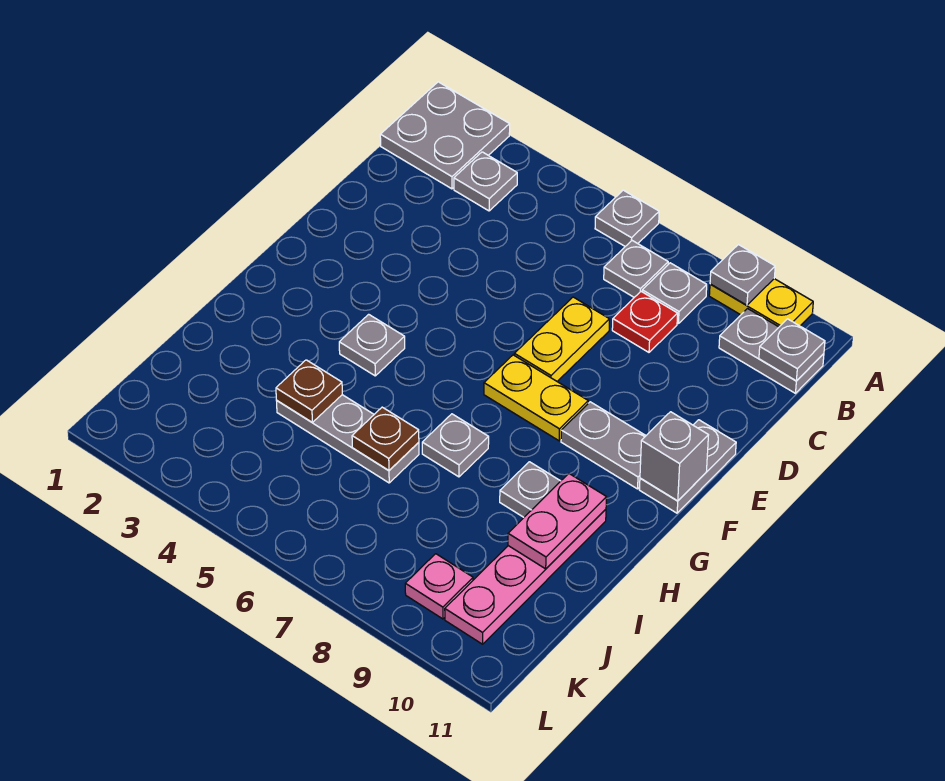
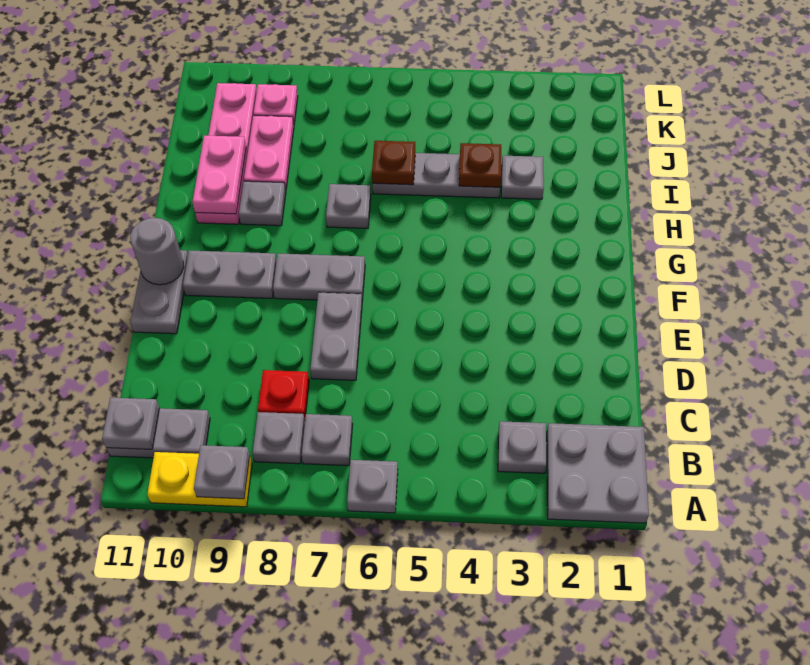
yellow plate D7:E7 level 1 -> grey plate D7:E7 level 1
yellow plate F7:F8 level 1 -> grey plate F7:F8 level 1
grey brick F11 level 2 -> grey round brick F11 level 2
grey plate G4 level 1 -> grey plate I3 level 1
none -> pink plate I9:J9 level 1

